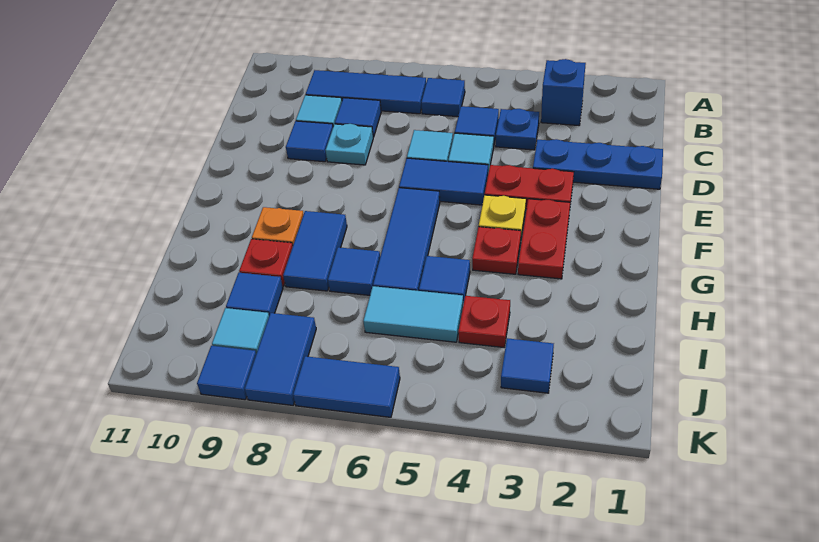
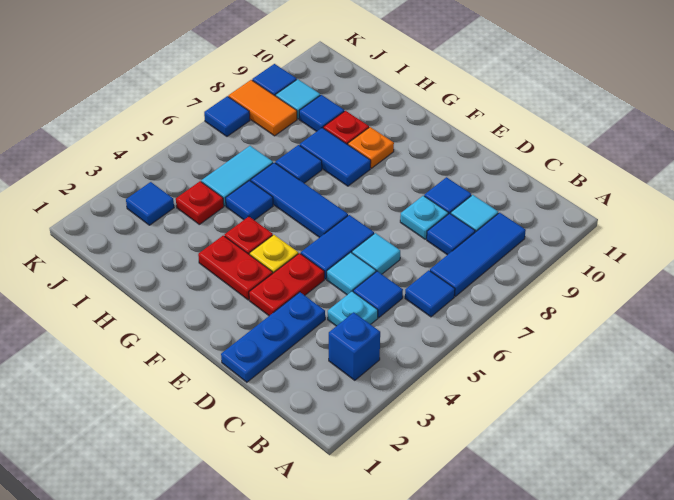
blue plate C4 level 1 -> cyan plate C4 level 1
blue tile J8:K8 level 1 -> orange tile J8:K8 level 1
blue tile K6:K7 level 1 -> blue tile K7 level 1

